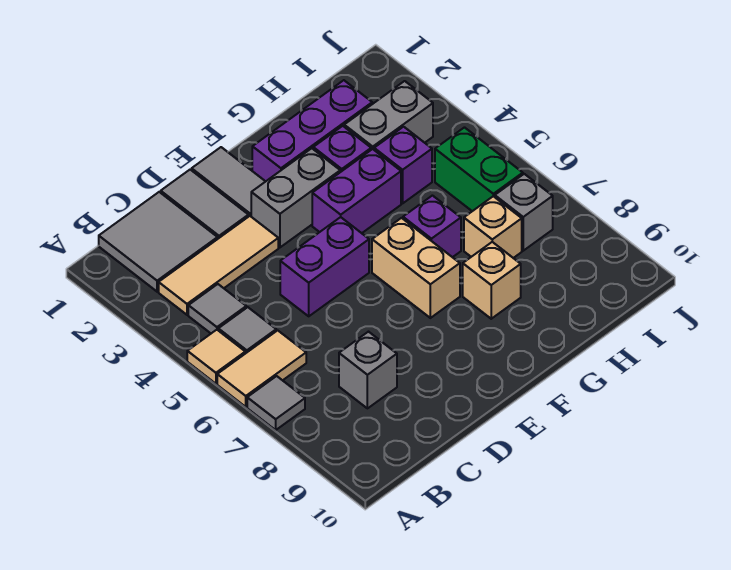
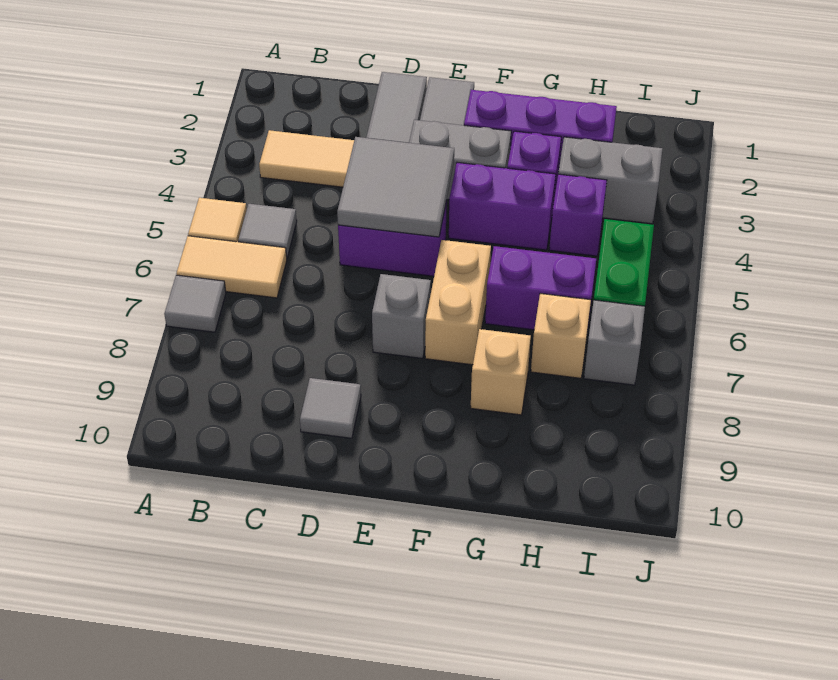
grey tile B1:C2 level 1 -> grey tile D4:E5 level 2
grey tile B4 level 1 -> grey tile D9 level 1
grey brick C8 level 1 -> grey brick E7 level 1
purple brick G6 level 1 -> purple brick G6:H6 level 1

